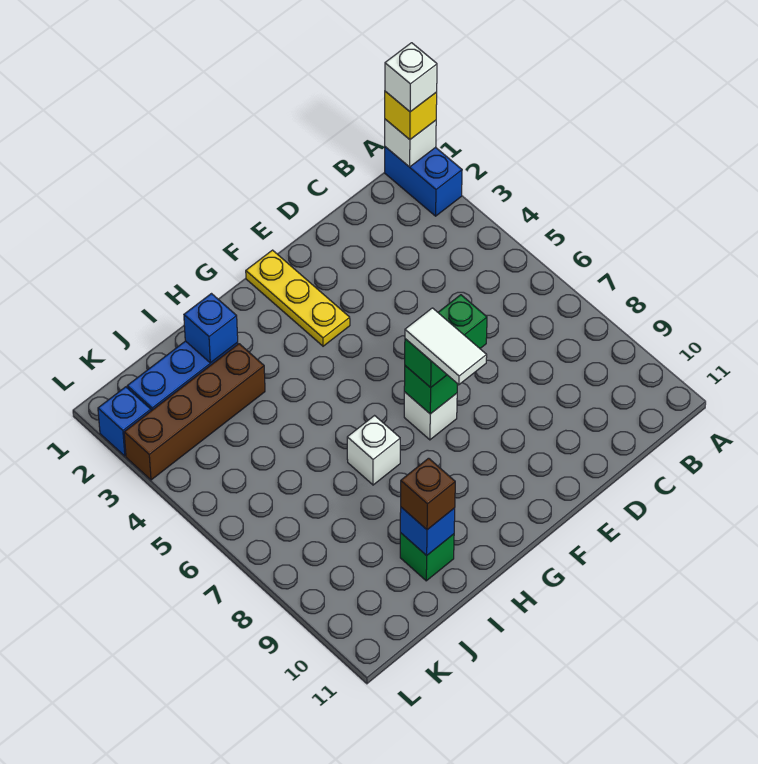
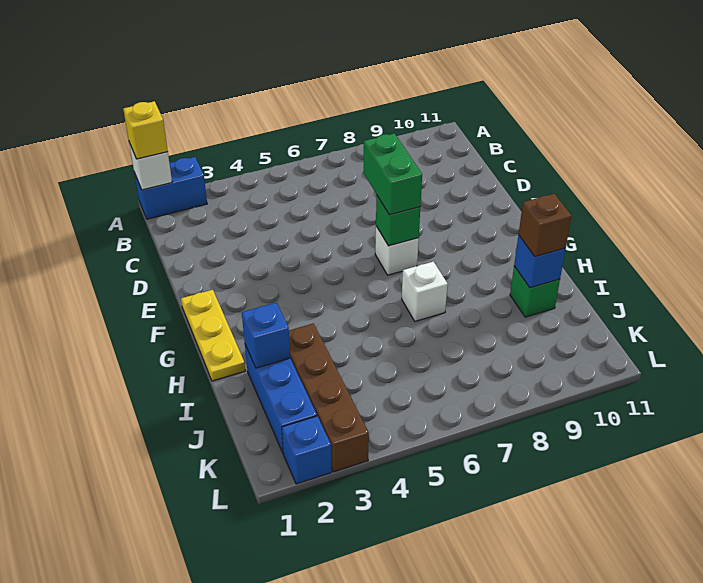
white brick A1 level 4 -> none
yellow plate F1:F3 level 1 -> yellow plate F1:H1 level 1
white tile F7:F8 level 4 -> none

